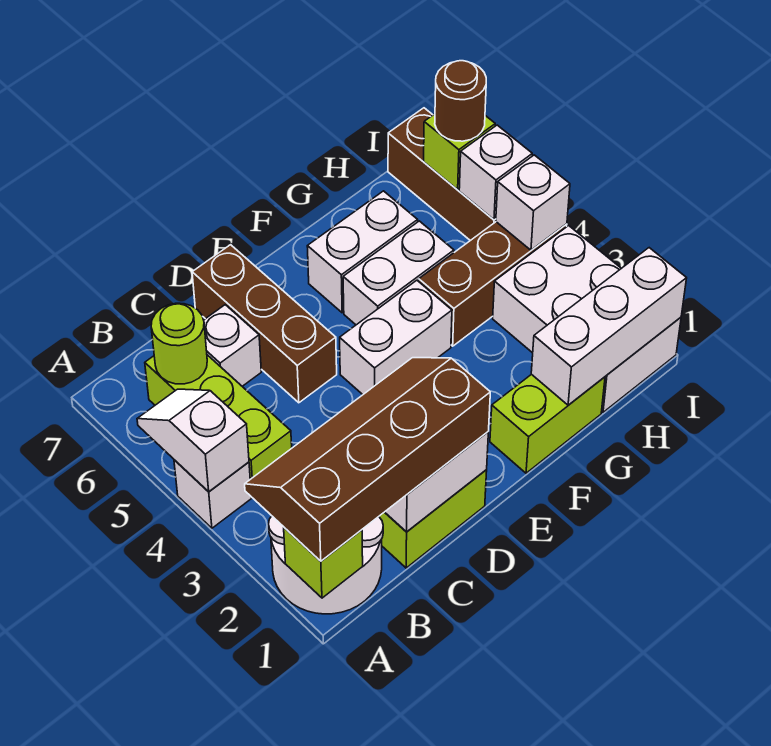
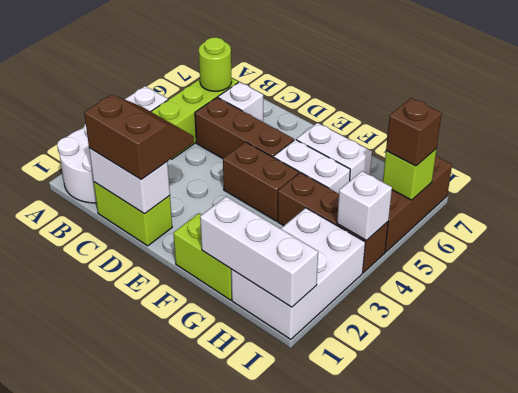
lime brick A1 level 2 -> none
brown slope A1:D2 level 3 top 1 -> brown slope C1:D2 level 3 top 1
white slope A4:A5 level 2 top 4 -> none
brown brick D5:D7 level 1 -> brown brick C5:E5 level 1
white brick E4:F4 level 1 -> brown brick E4:F4 level 1
white brick I5 level 2 -> none
brown round brick I6 level 3 -> brown brick I6 level 3

